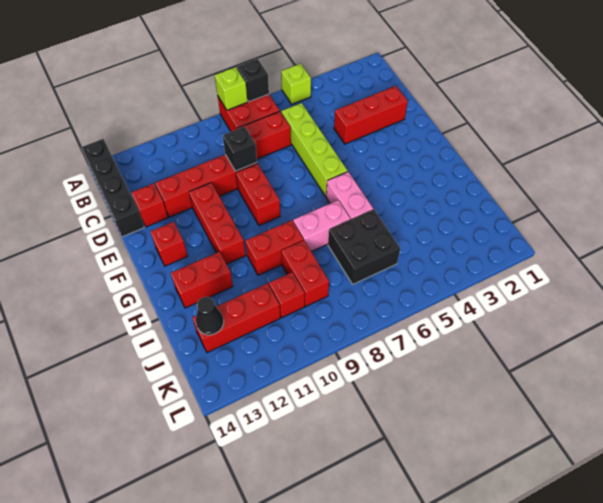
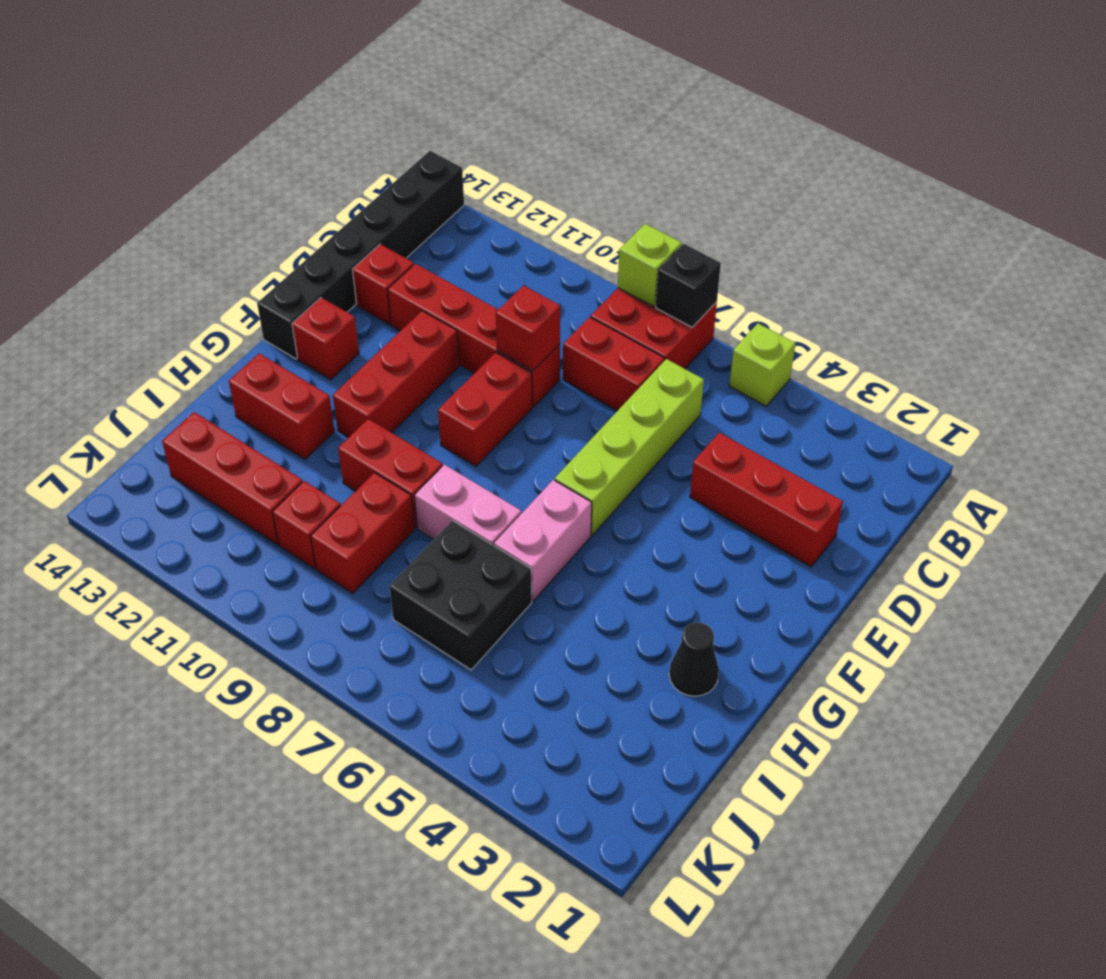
black brick A14:D14 level 1 -> black brick A14:F14 level 1
black brick D9 level 2 -> red brick D9 level 2
black cone J13 level 2 -> black cone H2 level 1

